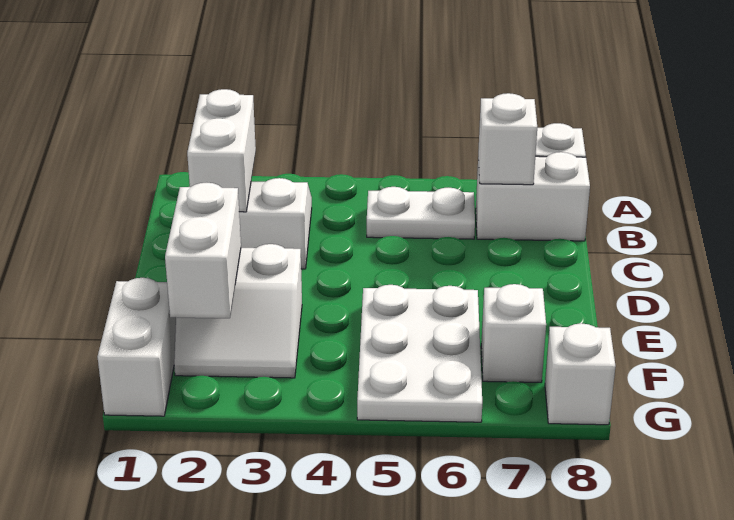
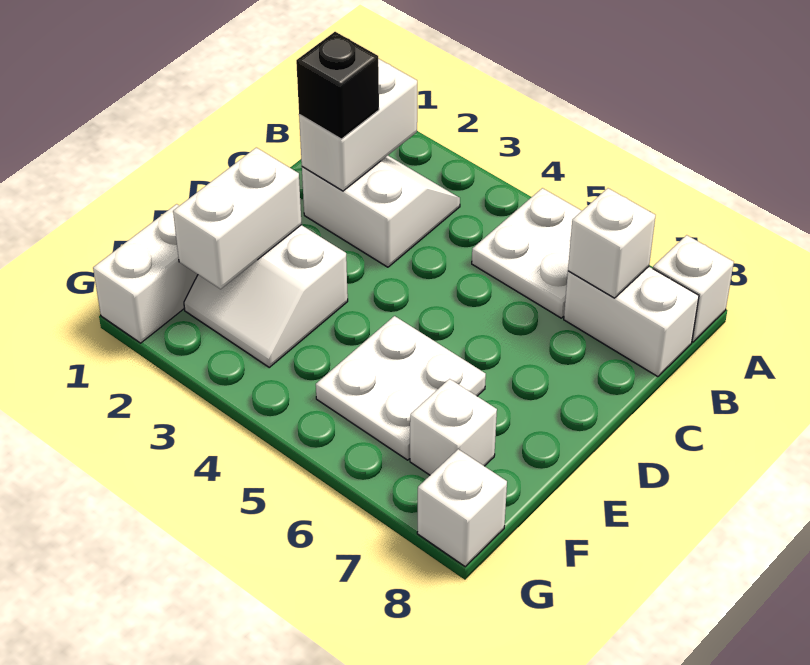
white plate B5:B6 level 1 -> white plate A5:B6 level 1
none -> black brick C2 level 3
white plate E5:G6 level 1 -> white plate E5:F6 level 1

